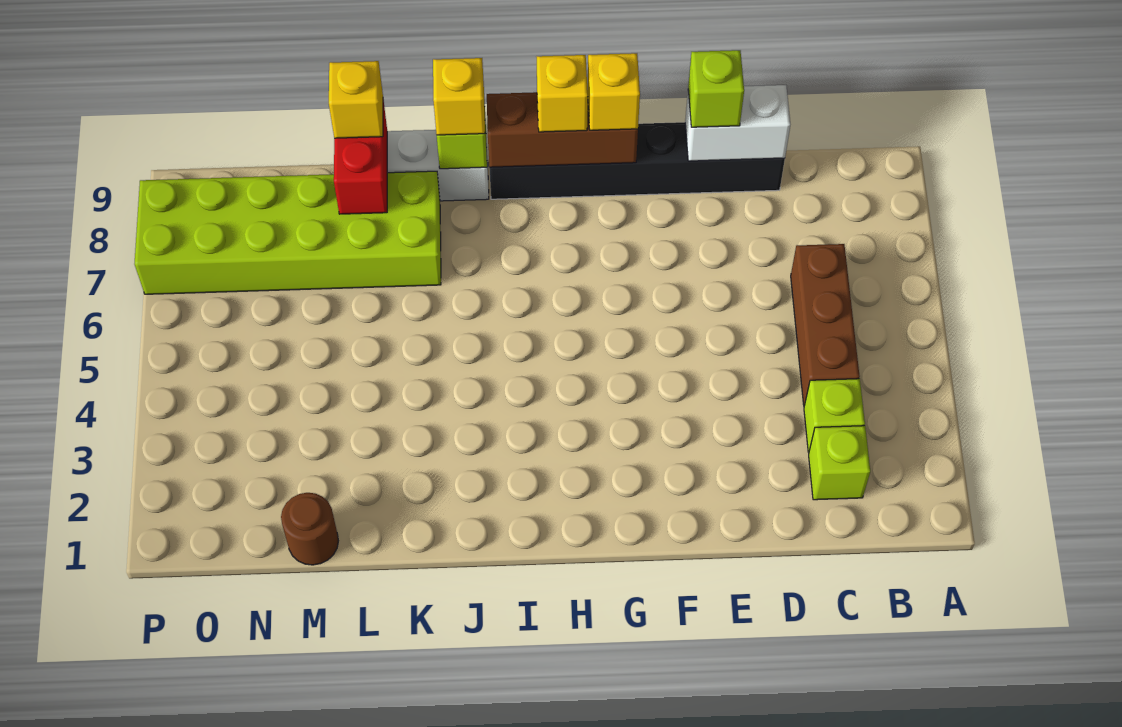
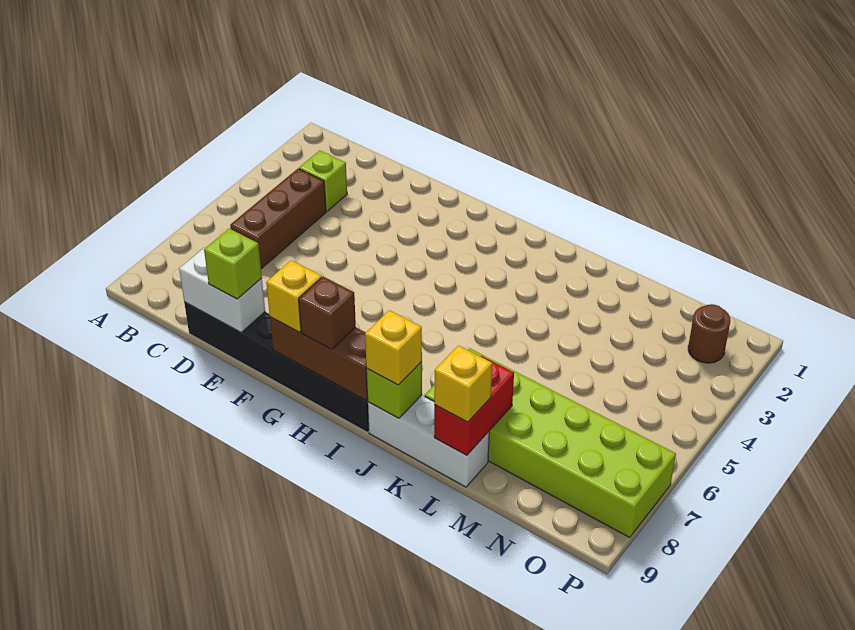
lime brick C2 level 1 -> none
yellow brick H9 level 3 -> brown brick H9 level 3
brown round brick M1 level 1 -> brown round brick O2 level 1

